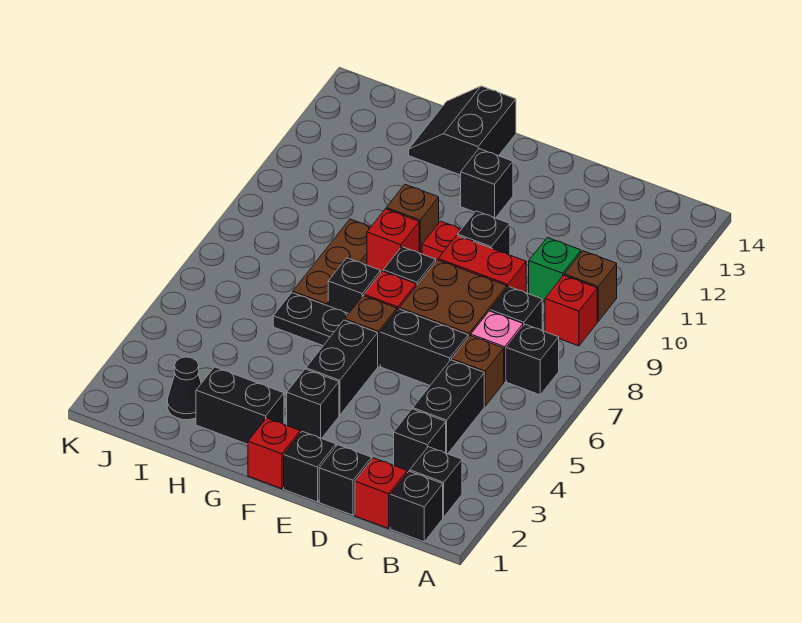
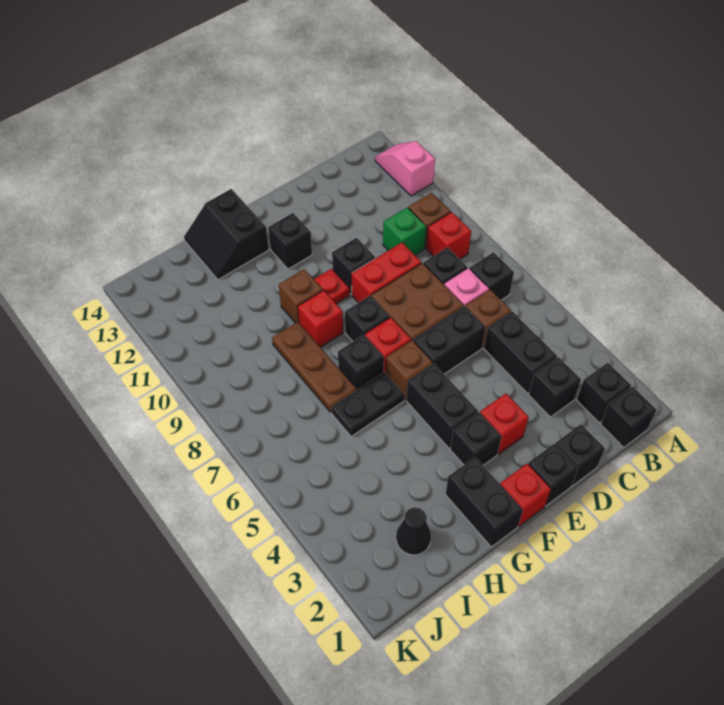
none -> pink slope A12:A13 level 1 top 12
red brick C1 level 1 -> red brick E3 level 1
black brick G2:H2 level 1 -> black brick G1:G2 level 1

